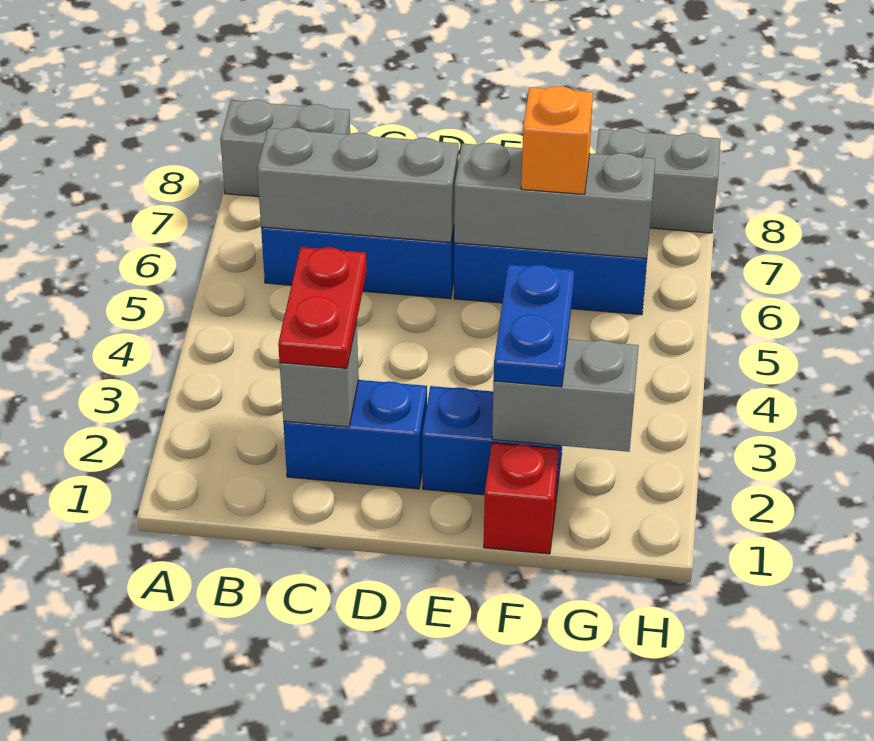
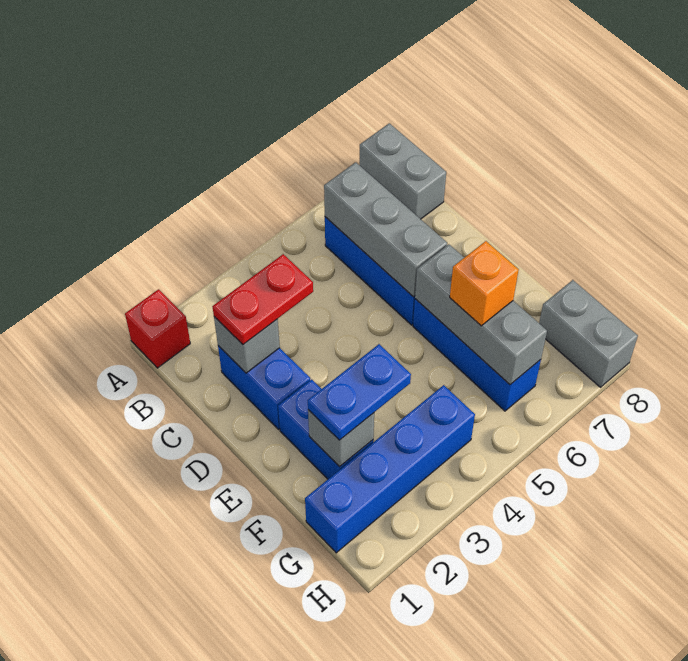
red brick F1 level 1 -> red brick A1 level 1
grey brick F2:G2 level 2 -> grey brick F2 level 2
none -> blue brick G1:G4 level 1

